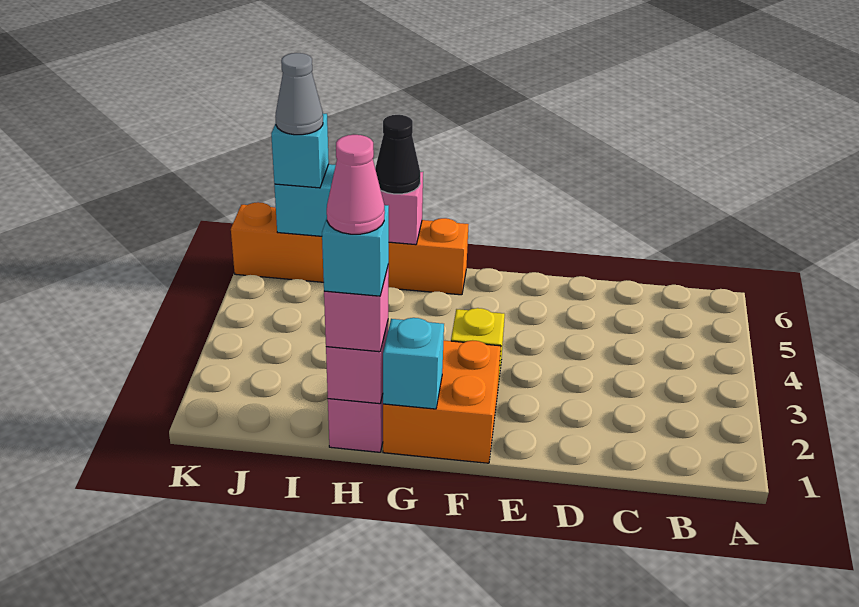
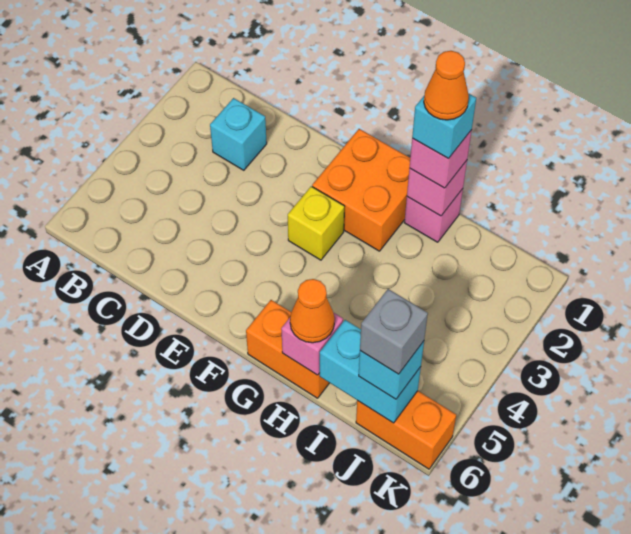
cyan brick G1 level 2 -> cyan brick C2 level 1
pink cone H1 level 5 -> orange cone H1 level 5
black cone H6 level 3 -> orange cone H6 level 3
grey cone J6 level 4 -> grey brick J6 level 4

